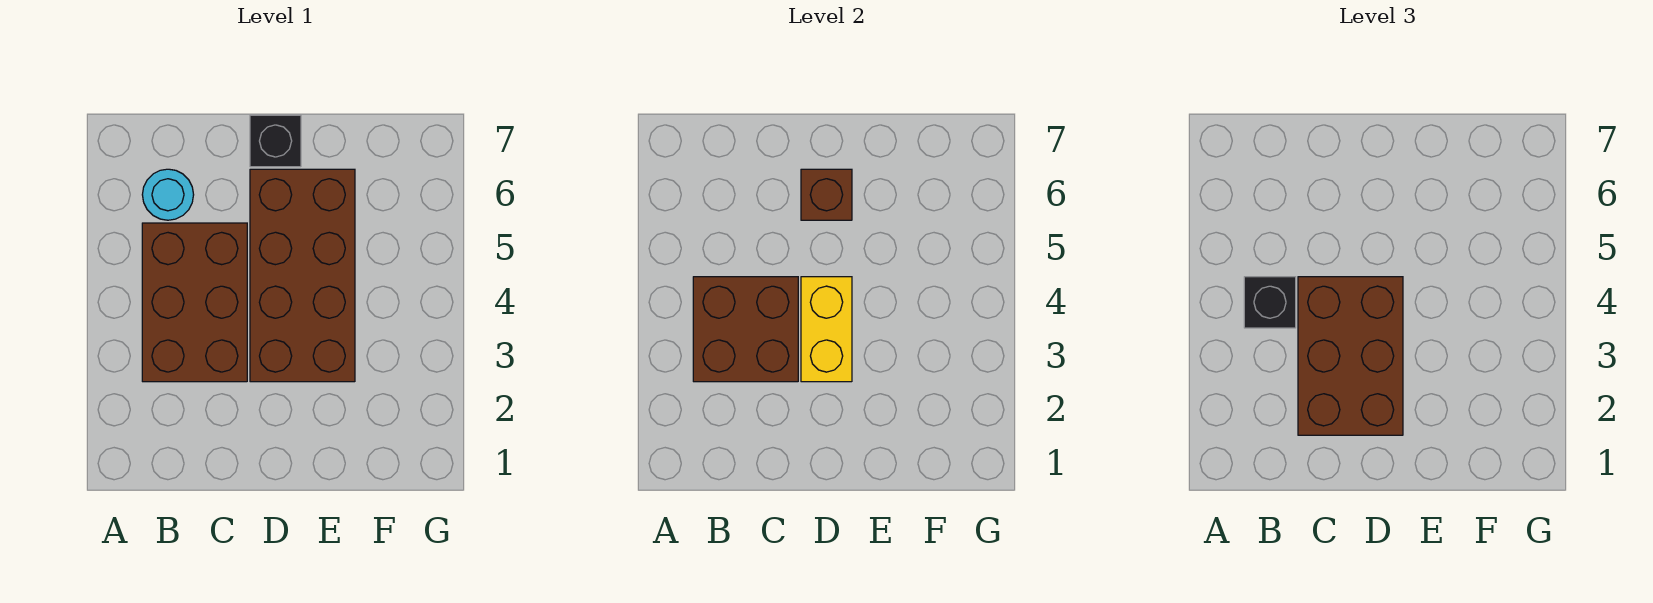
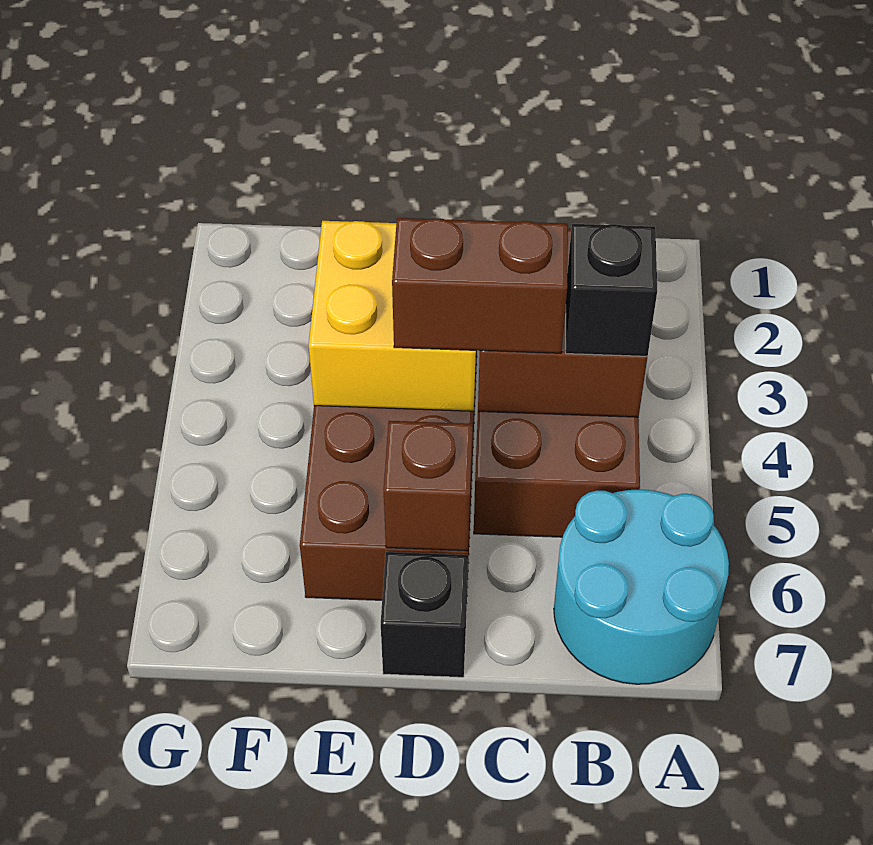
cyan round brick B6 level 1 -> cyan round brick A6:B7 level 1
brown brick C2:D4 level 3 -> brown brick C4:D4 level 3
yellow brick D3:D4 level 2 -> yellow brick D3:E4 level 2

